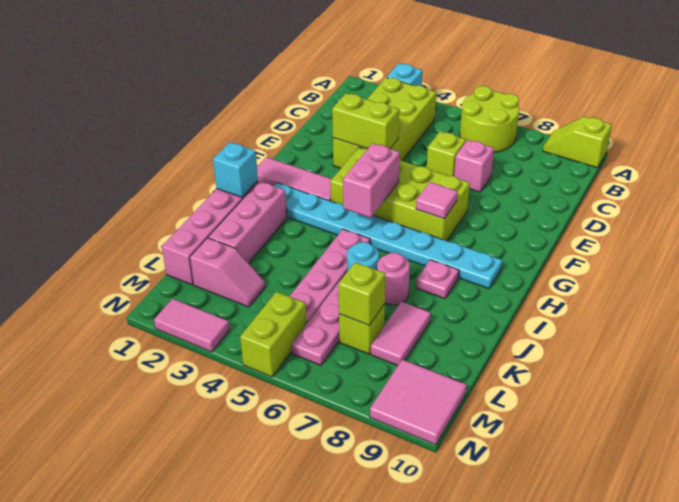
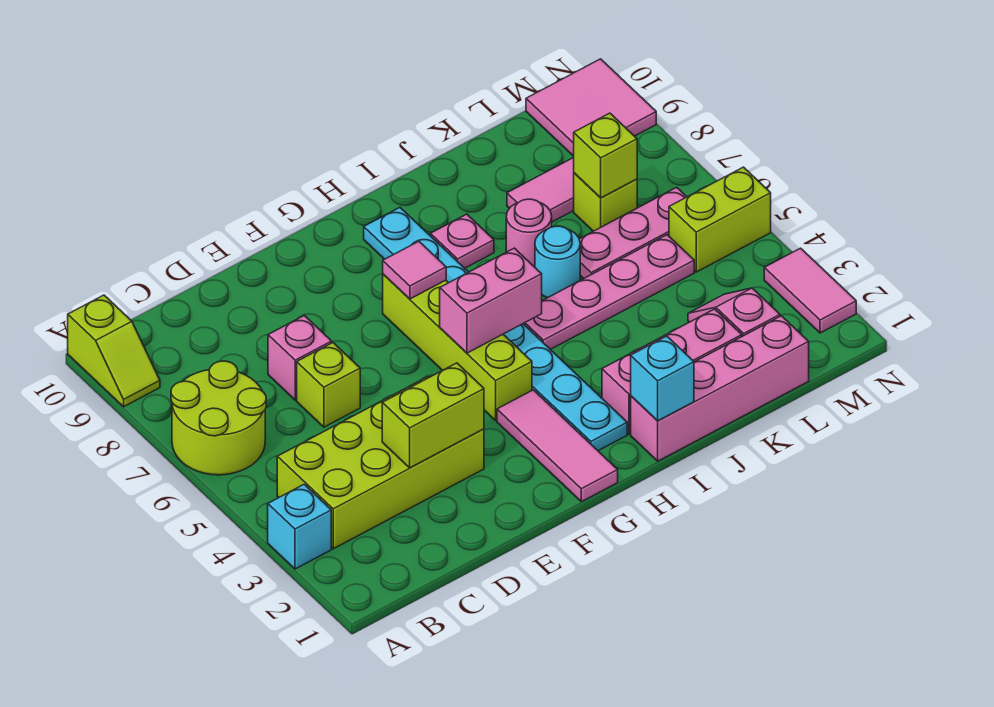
lime brick E3:E4 level 2 -> lime brick D3:E3 level 2
lime brick F4:G7 level 1 -> lime brick G4:G7 level 1

